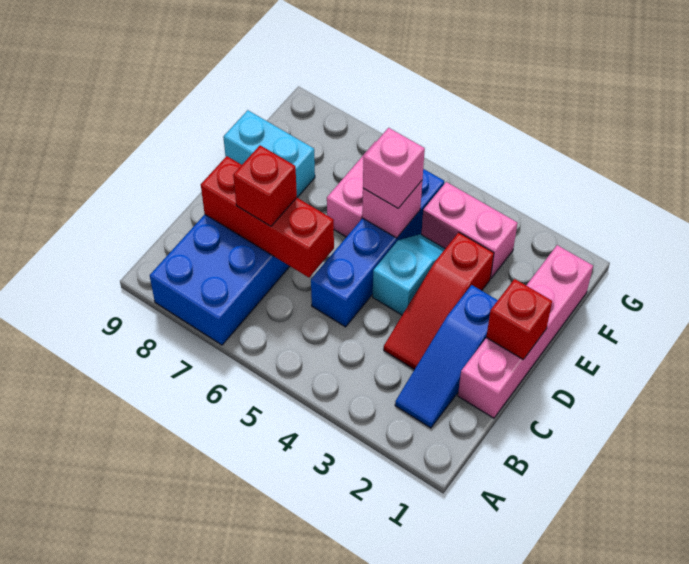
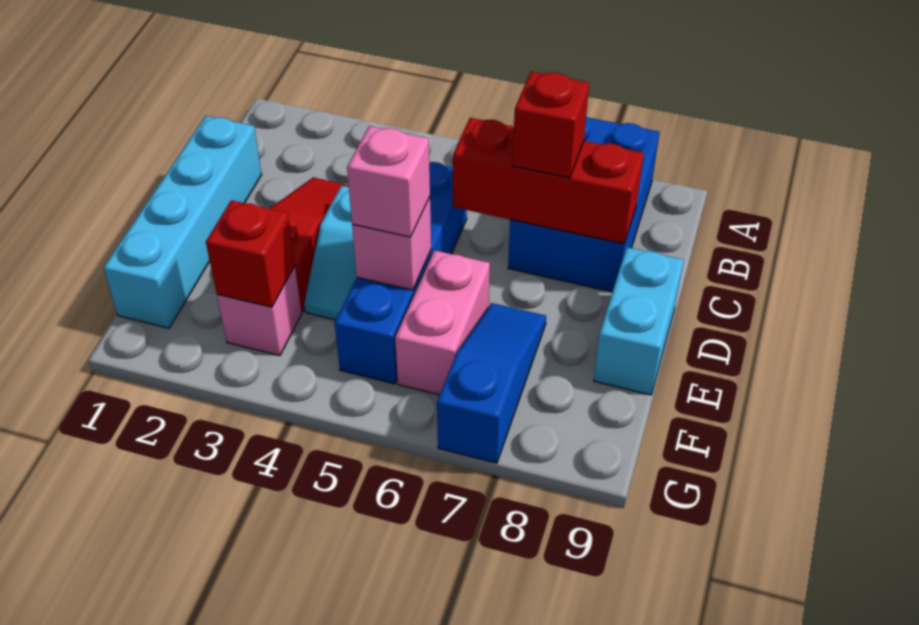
blue slope B2:D2 level 1 top D -> blue slope E7:G7 level 1 top G
pink brick C1:F1 level 1 -> cyan brick C1:F1 level 1
red brick D1 level 2 -> red brick F3 level 2
cyan brick E8:E9 level 1 -> cyan brick D9:E9 level 1
pink brick F3:F4 level 1 -> pink brick F3 level 1

